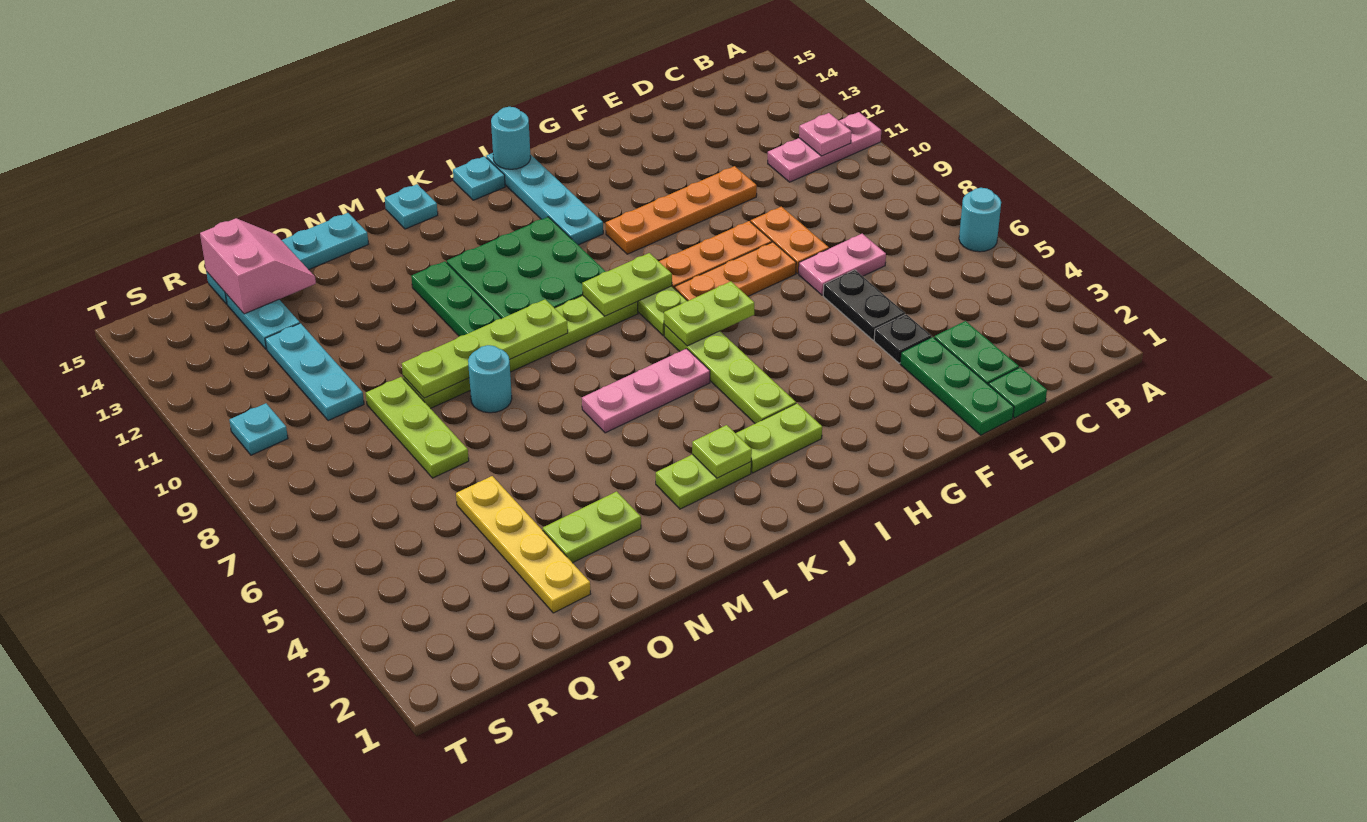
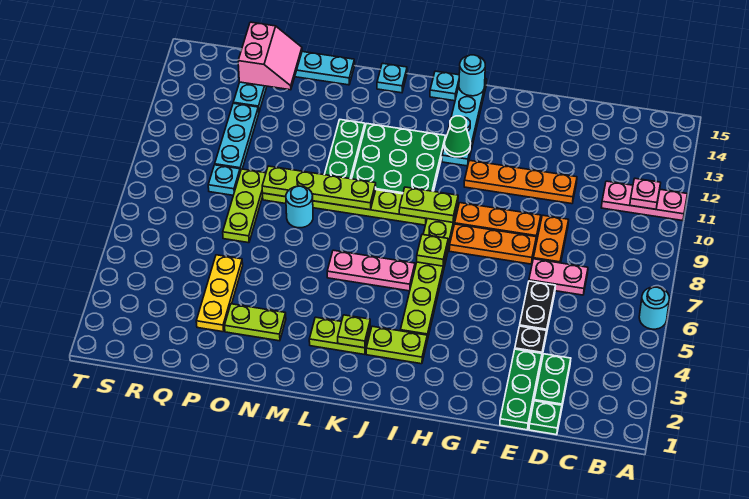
lime plate H7:I7 level 2 -> lime plate I7 level 2
none -> green cone I12 level 2
yellow plate P2:P5 level 1 -> yellow plate P3:P5 level 1
cyan plate S10 level 1 -> cyan plate Q9 level 1

